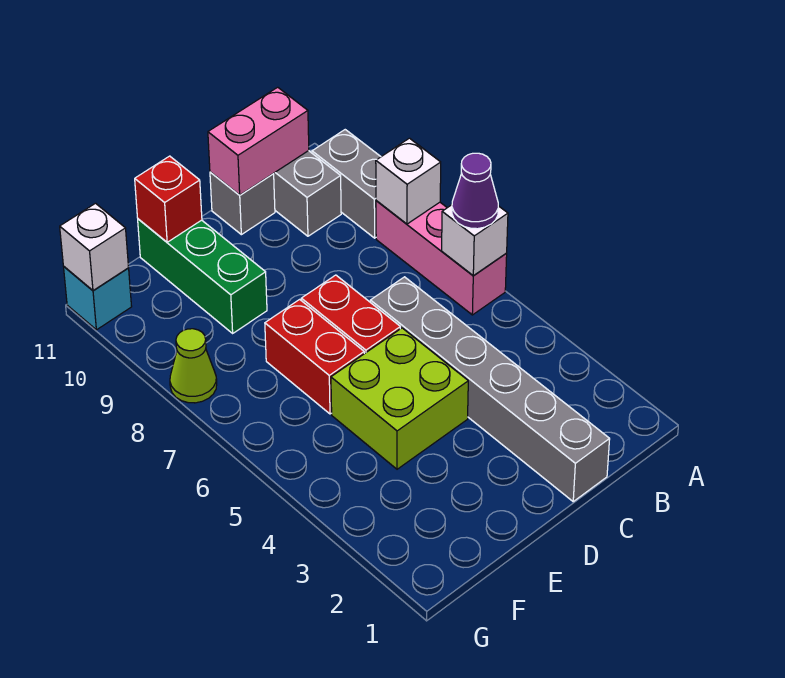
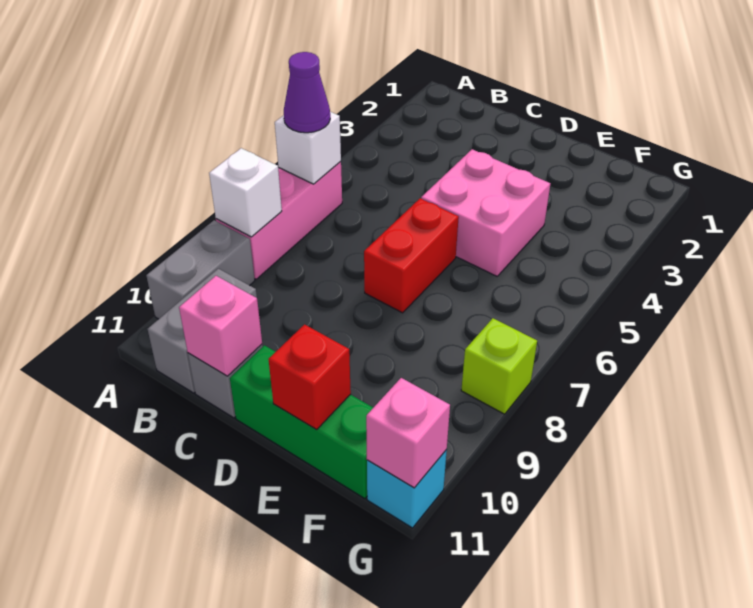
pink brick B11:C11 level 2 -> pink brick C11 level 2
grey brick C1:C6 level 1 -> none
lime brick D4:E5 level 1 -> pink brick D4:E5 level 1
red brick E6:E7 level 1 -> none
green brick E9:E11 level 1 -> green brick D11:F11 level 1
lime cone G8 level 1 -> lime brick G8 level 1
white brick G11 level 2 -> pink brick G11 level 2

